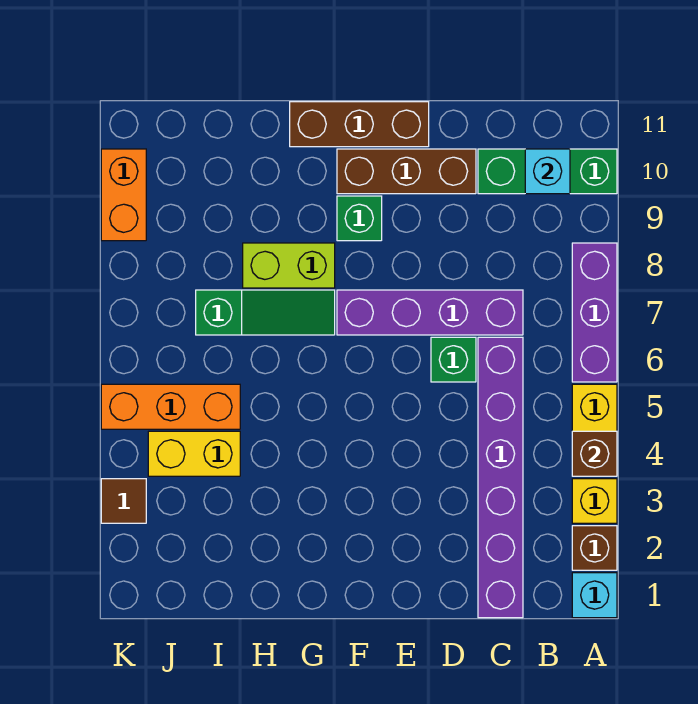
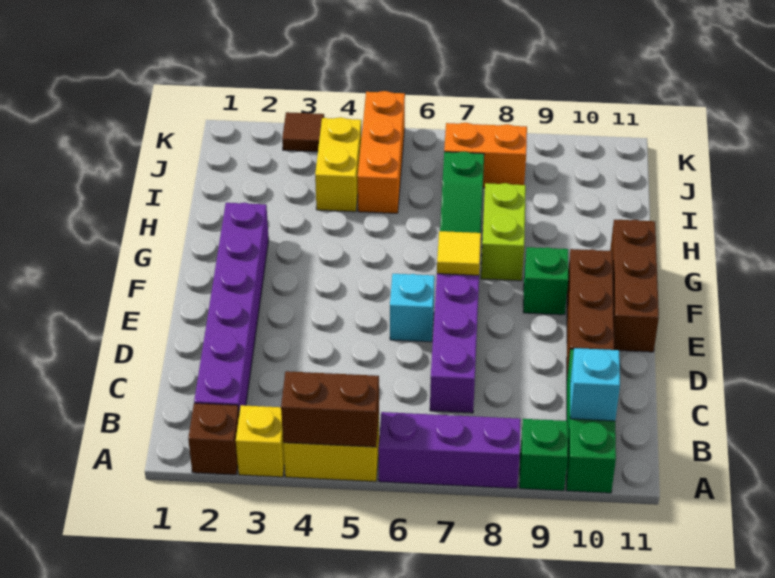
cyan brick A1 level 1 -> cyan brick E6 level 1
brown brick A4 level 2 -> brown brick A4:A5 level 2
purple brick C1:C6 level 1 -> purple brick B2:G2 level 1
green brick D6 level 1 -> green brick A9 level 1
none -> yellow tile F7 level 2
orange brick K9:K10 level 1 -> orange brick J7:J8 level 1

